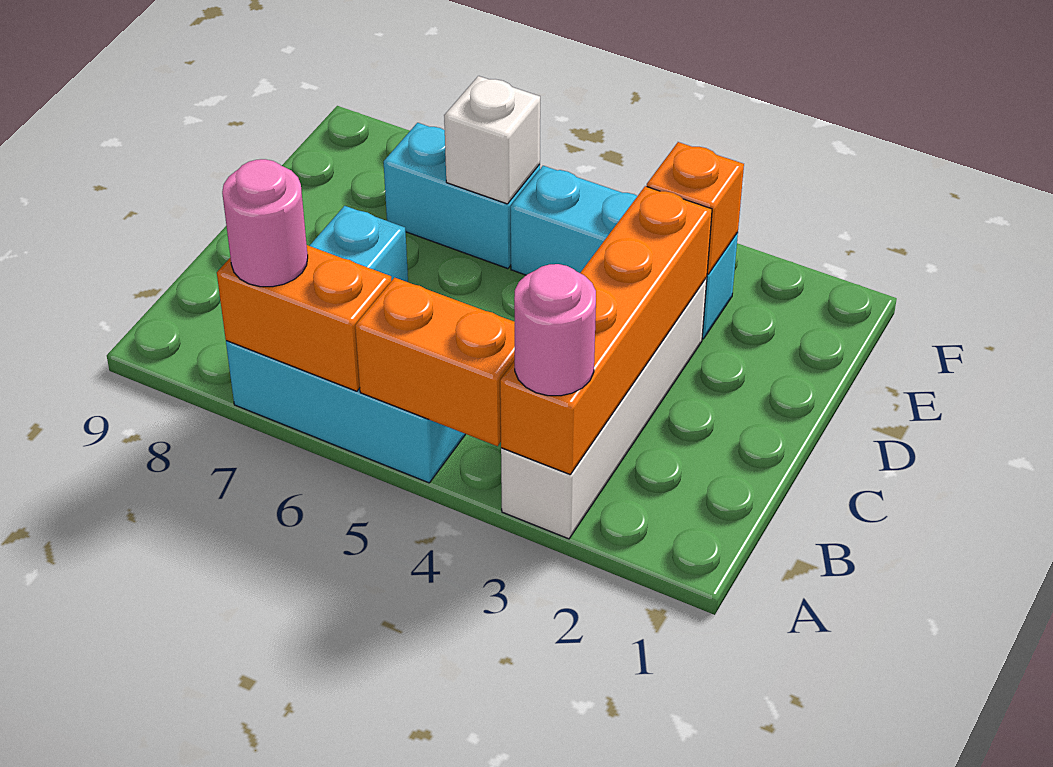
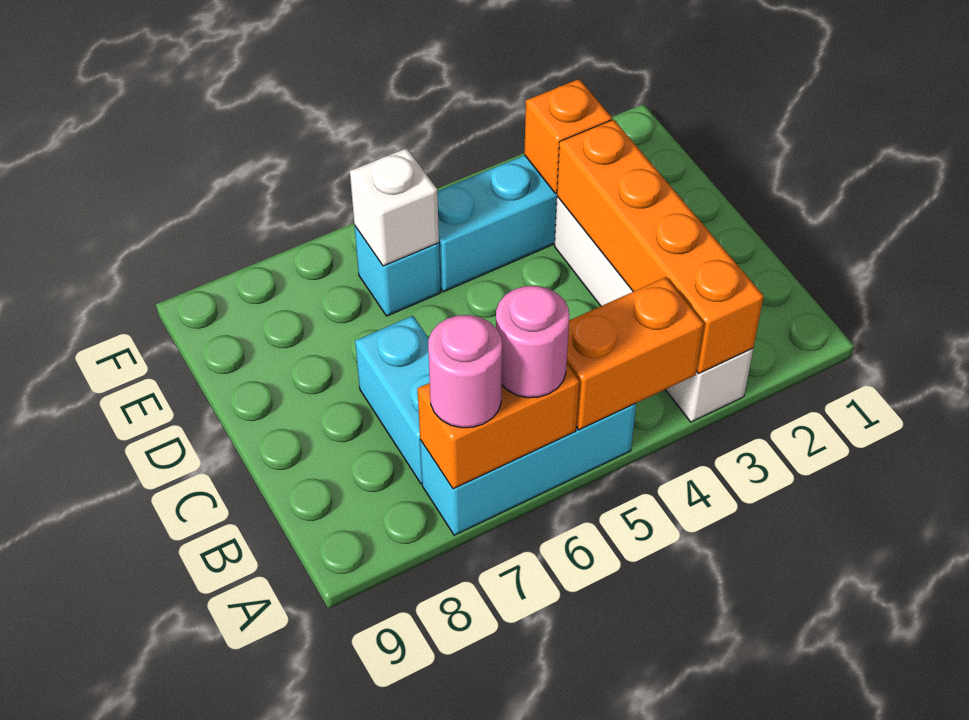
pink round brick A3 level 3 -> pink round brick A6 level 3
cyan brick E6:E7 level 1 -> cyan brick E6 level 1

